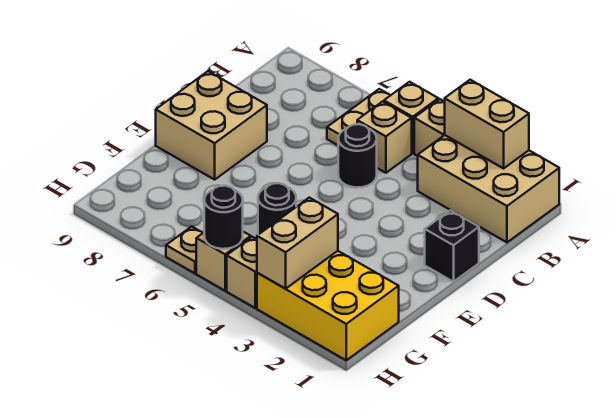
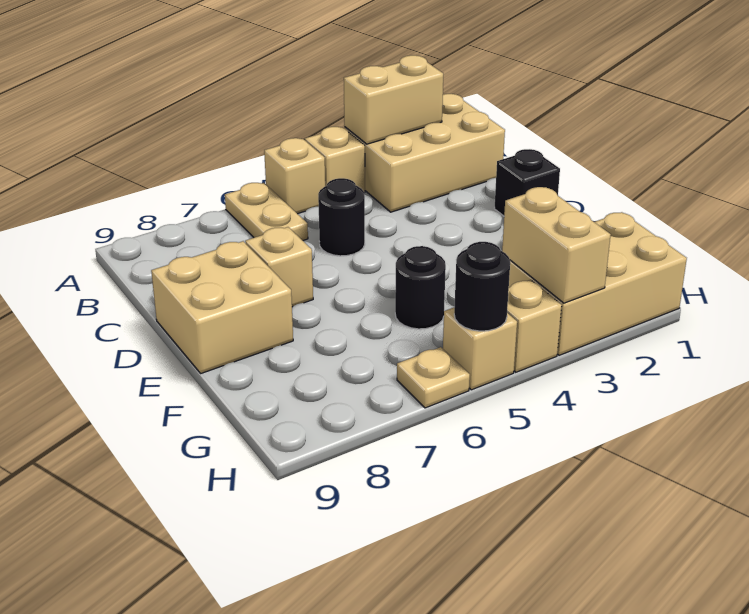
tan brick B5 level 1 -> tan brick D7 level 1
yellow brick G1:H3 level 1 -> tan brick G1:H3 level 1

